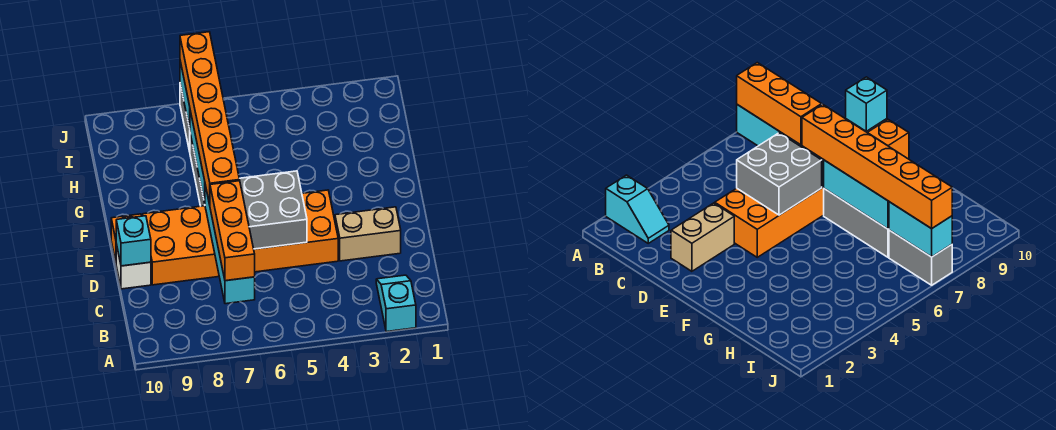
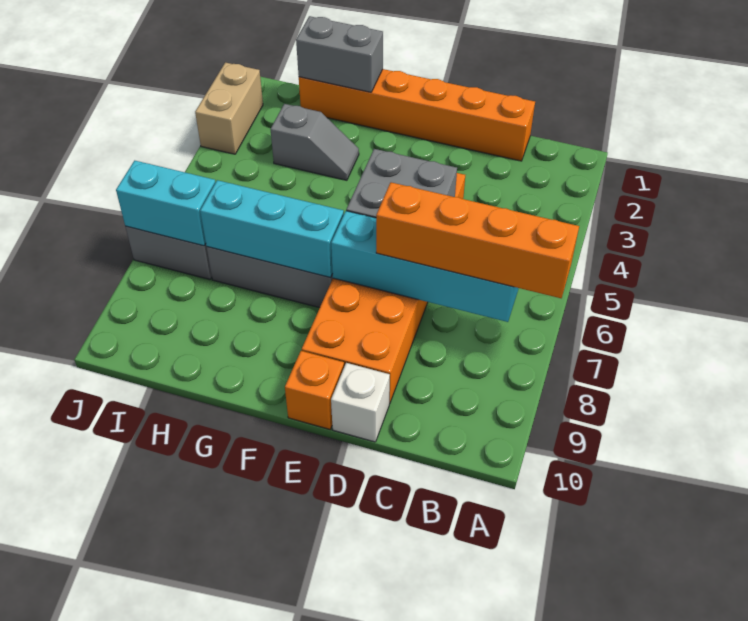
cyan slope A2:B2 level 1 top A -> none
orange brick B7:D7 level 3 -> orange brick A7:D7 level 3
tan brick D2:D3 level 1 -> tan brick J2:J3 level 1
cyan brick D10 level 2 -> none
orange brick E7:J7 level 3 -> orange brick C1:H1 level 1
none -> grey brick G1:H1 level 2
none -> grey slope G3:H3 level 1 top H

